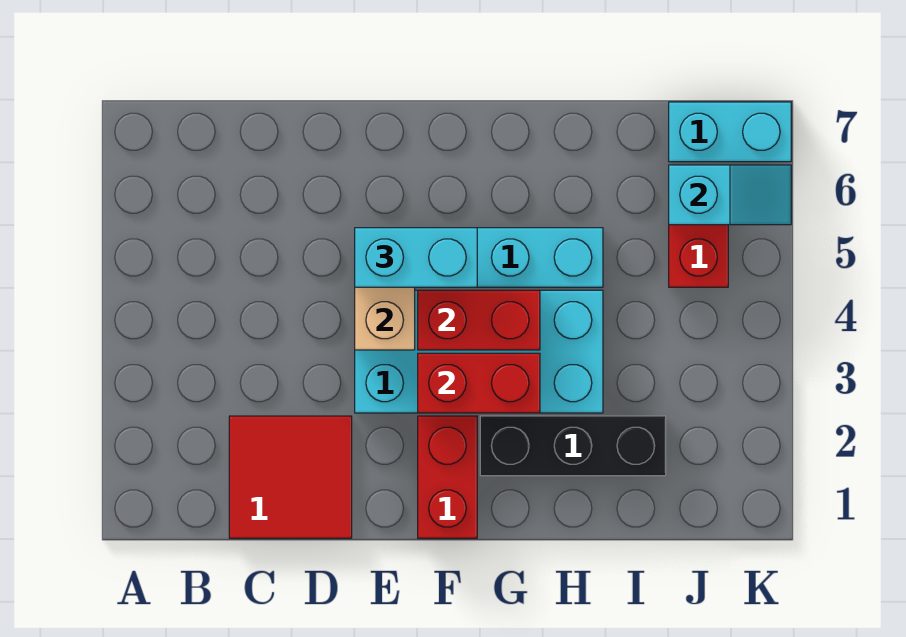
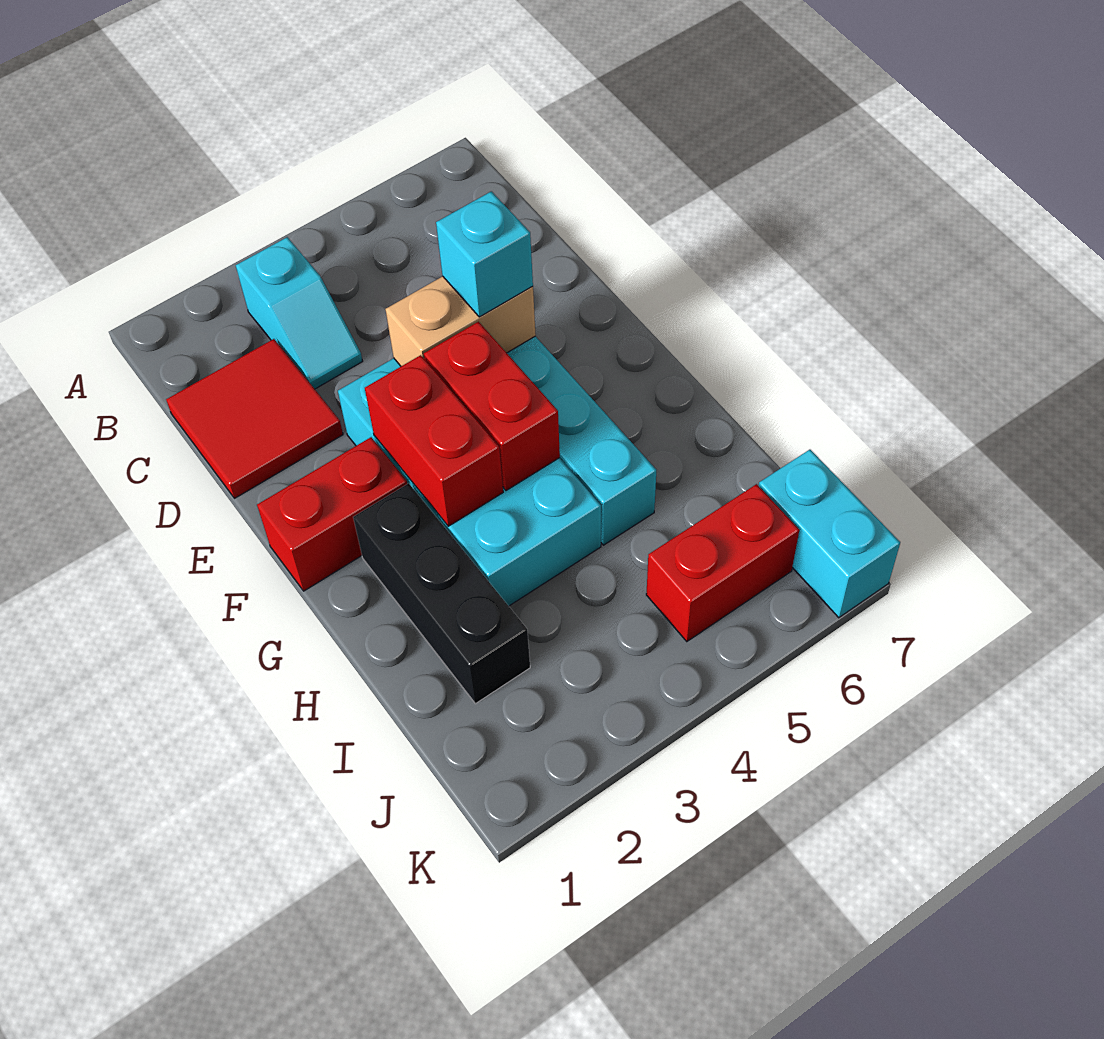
cyan brick E5:F5 level 3 -> cyan brick E5 level 3
cyan slope J6:K6 level 2 top J -> cyan slope B3:C3 level 1 top B

